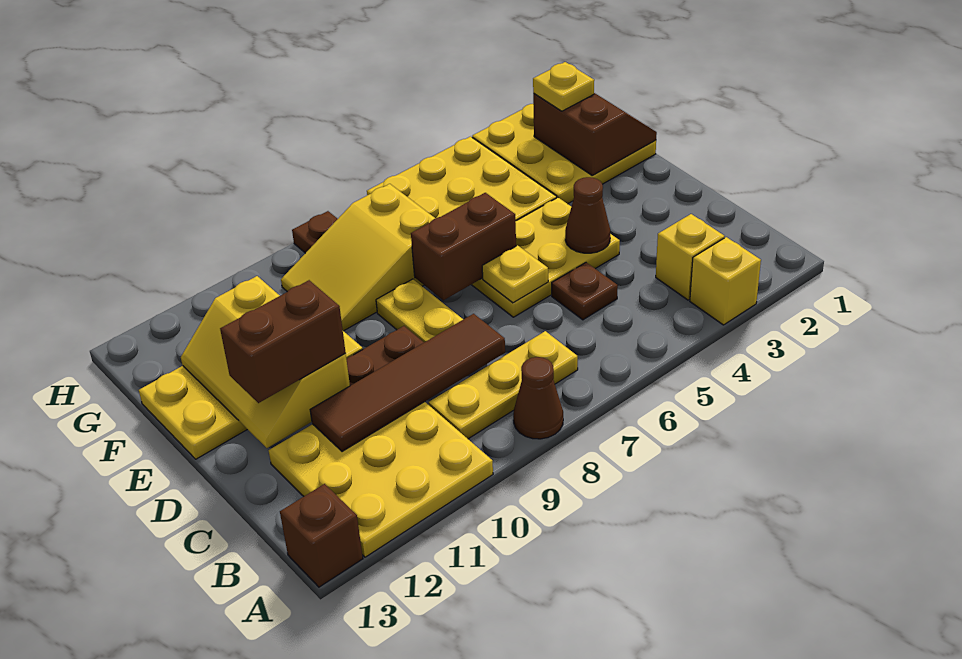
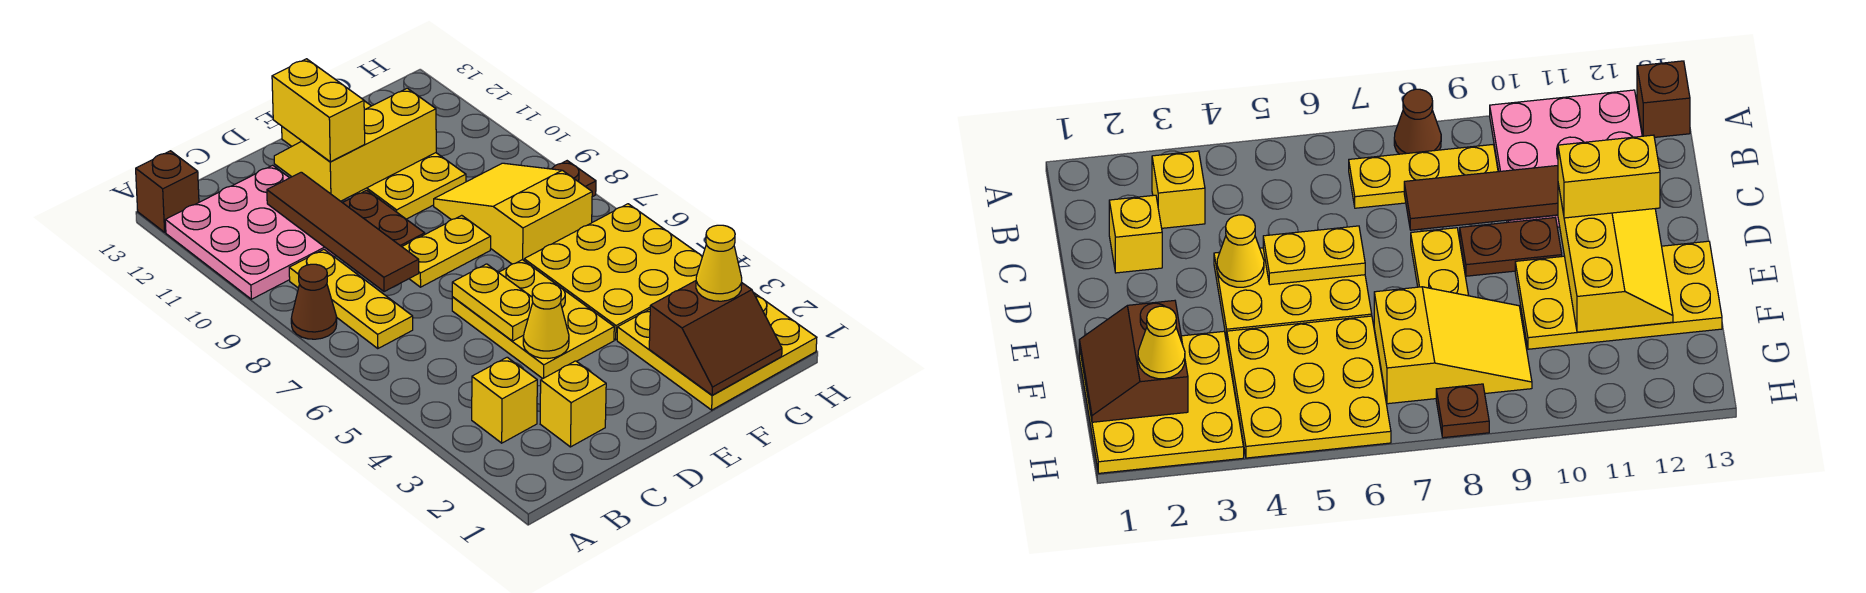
yellow brick A3 level 1 -> yellow brick C2 level 1
yellow plate A10:C12 level 1 -> pink plate A10:C12 level 1
brown plate C5 level 1 -> none
brown cone D4 level 2 -> yellow cone D4 level 2
yellow plate D6 level 2 -> yellow plate D5:D6 level 2
brown brick D11:D12 level 3 -> yellow brick D11:D12 level 3
brown brick E6:E7 level 2 -> none
yellow plate G2 level 3 -> yellow cone G2 level 3

